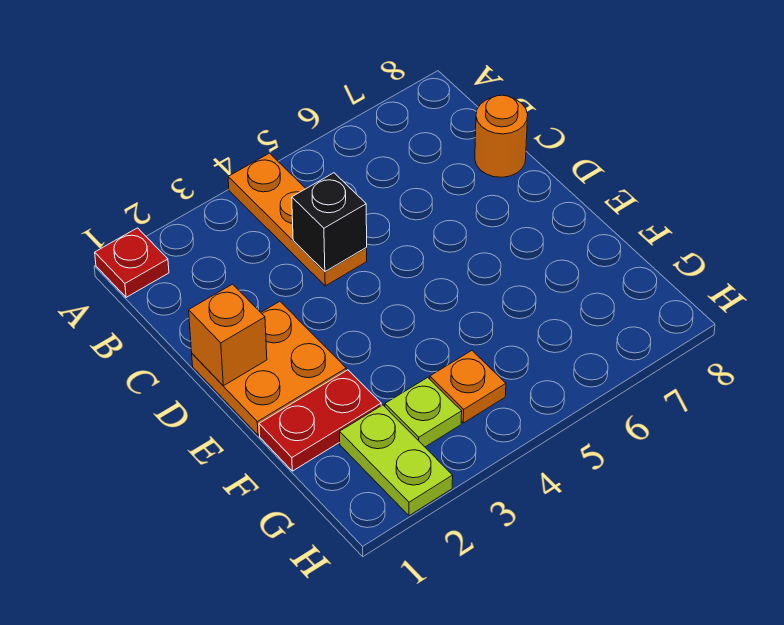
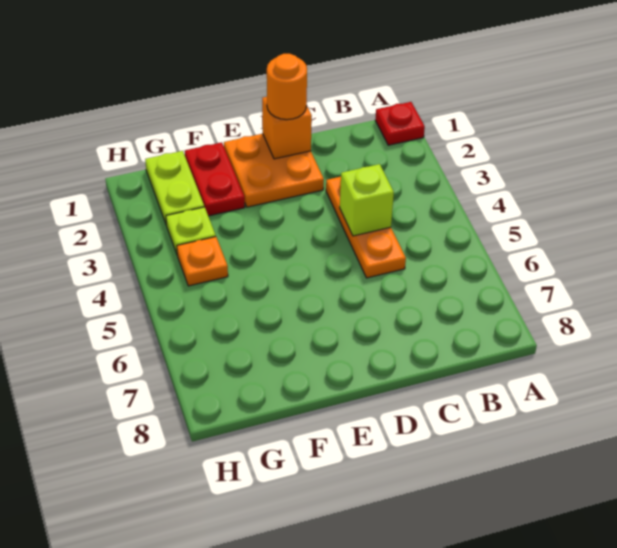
orange plate A4:C4 level 1 -> orange plate C3:C5 level 1
black brick C4 level 2 -> lime brick C4 level 2
orange round brick C8 level 1 -> orange round brick D1 level 3
lime plate G2:H2 level 1 -> lime plate G1:G2 level 1

